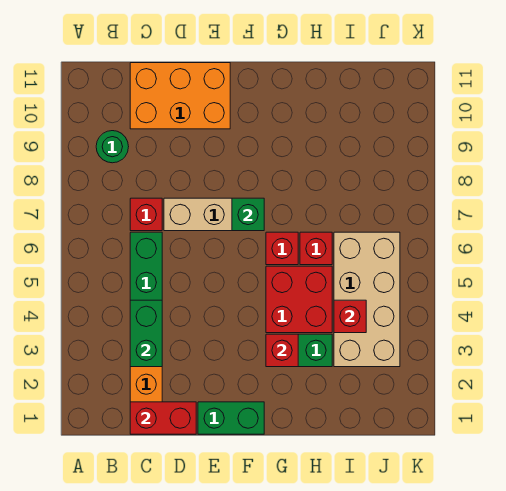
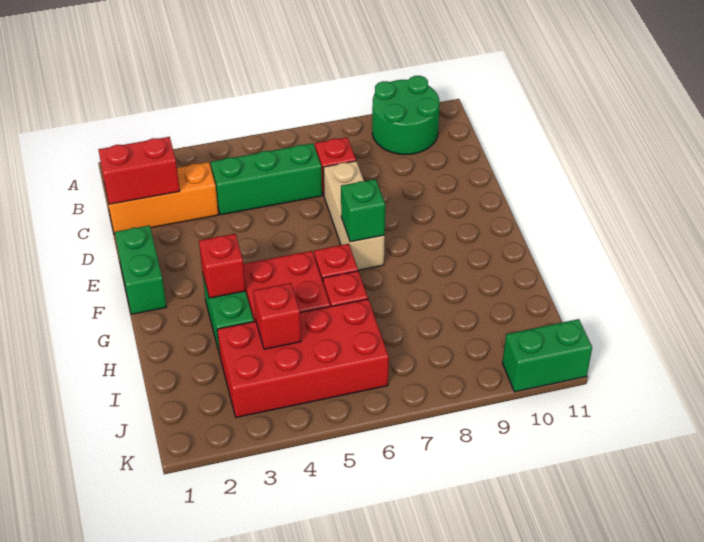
green round brick B9 level 1 -> green round brick A9:B10 level 1
red brick C1:D1 level 2 -> red brick C1:C2 level 2
green brick C3:C4 level 2 -> green brick K10:K11 level 1
orange brick C10:E11 level 1 -> none
tan brick I3:J6 level 1 -> red brick I3:J6 level 1

